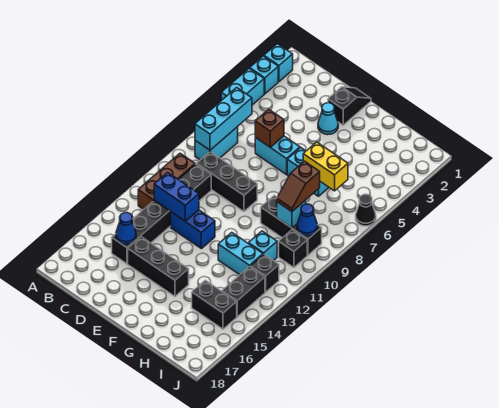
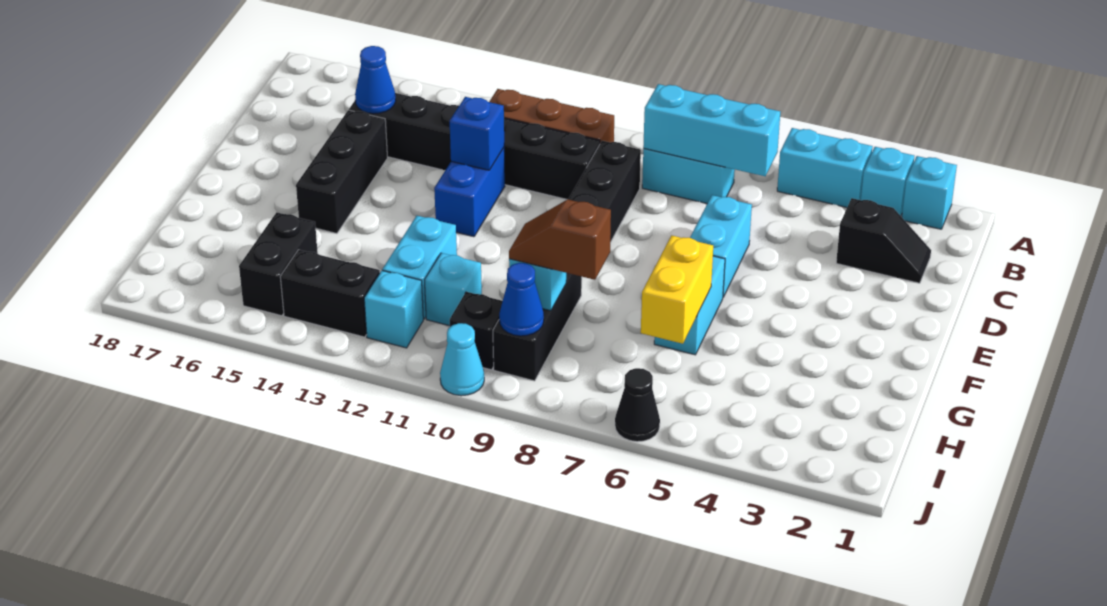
blue brick C12:D12 level 2 -> blue brick D12 level 2
brown brick D6 level 2 -> none
black slope E1:E2 level 1 top 2 -> black slope C2:C3 level 1 top 3
cyan cone E3 level 1 -> cyan cone J10 level 1
black brick I12 level 1 -> cyan brick I12 level 1

